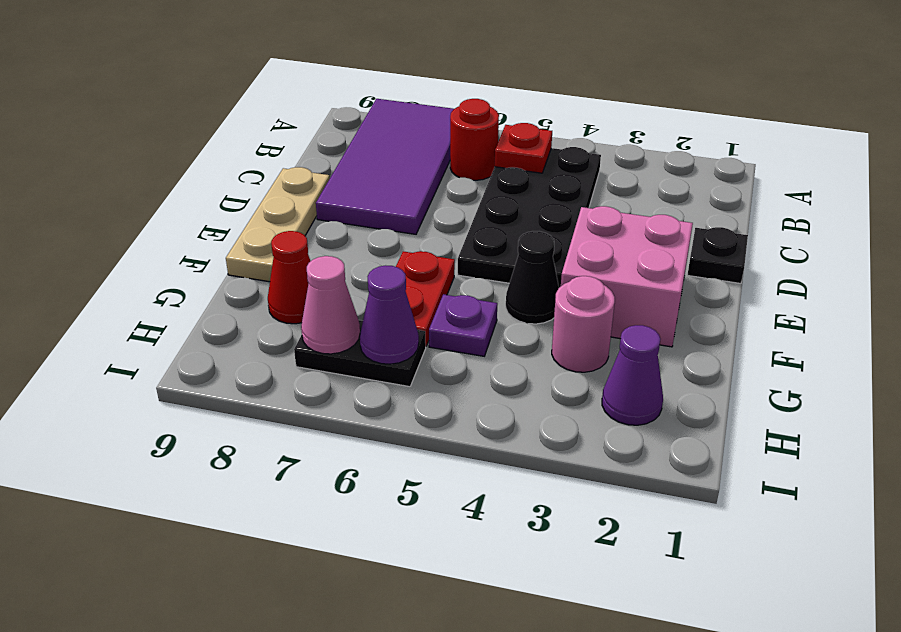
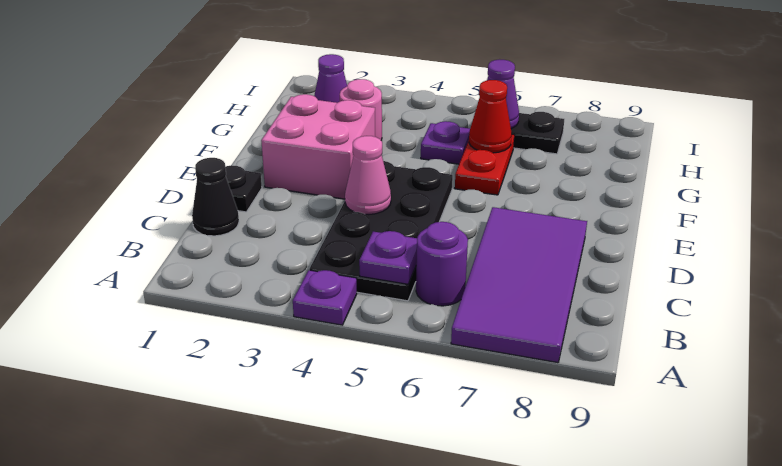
none -> purple plate A4 level 1
red plate B5 level 2 -> purple plate B5 level 2
red round brick B6 level 1 -> purple round brick B6 level 1
tan plate D9:F9 level 1 -> none
black cone F4 level 1 -> black cone C1 level 1
red cone G8 level 1 -> red cone G6 level 2
pink cone H7 level 2 -> pink cone D4 level 2

